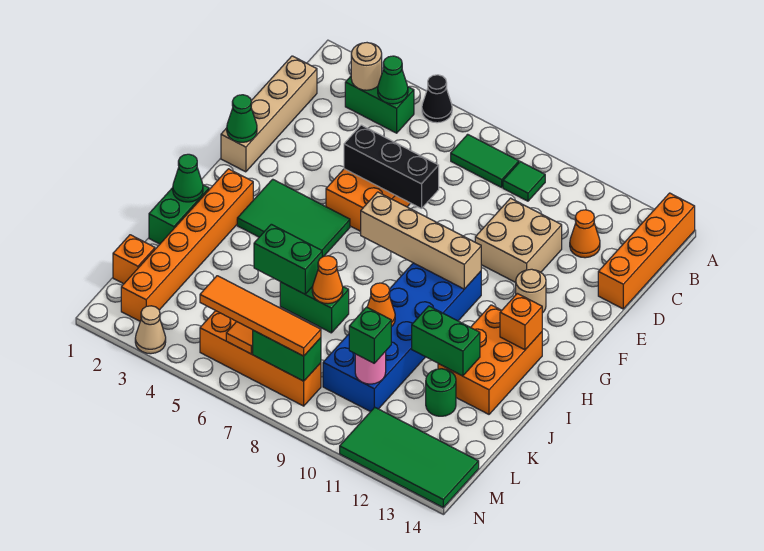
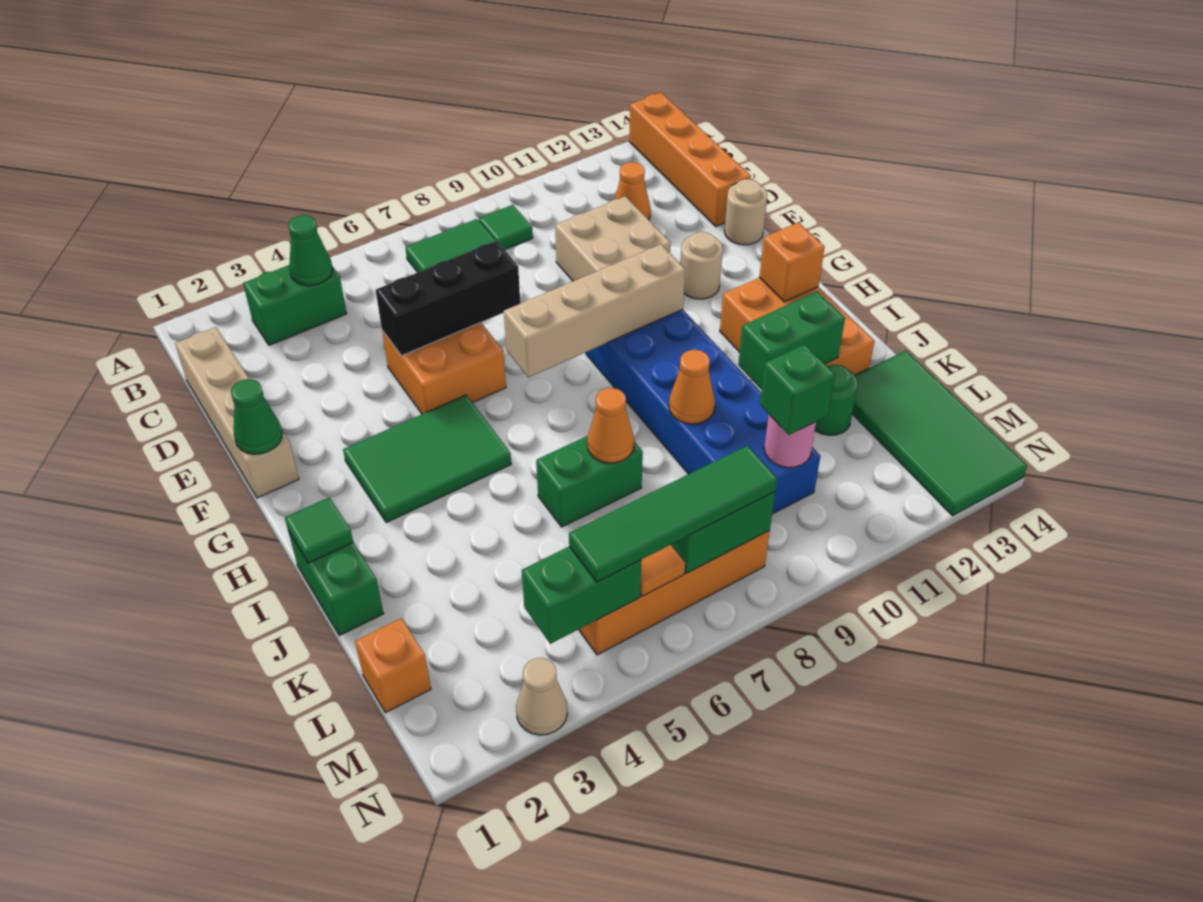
black cone A5 level 1 -> none
tan round brick B3 level 2 -> tan round brick E14 level 1
orange brick H2:M2 level 1 -> none
green cone I1 level 2 -> green tile I1 level 2
green brick J5:J6 level 2 -> green brick M4:M5 level 2
orange tile M5:M8 level 3 -> green tile M5:M8 level 3
green tile M11:N14 level 1 -> green tile K13:N14 level 1

